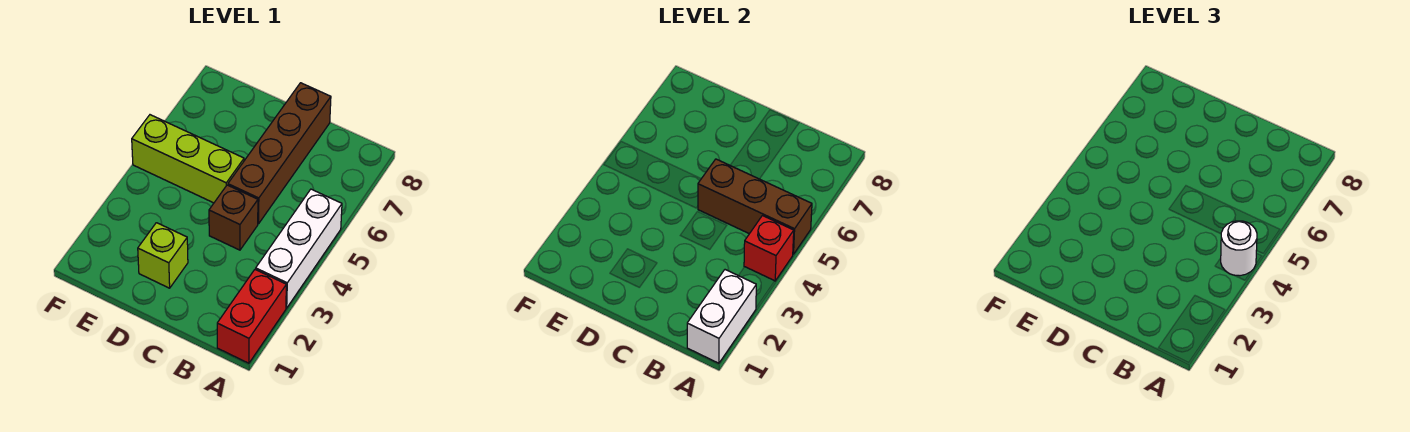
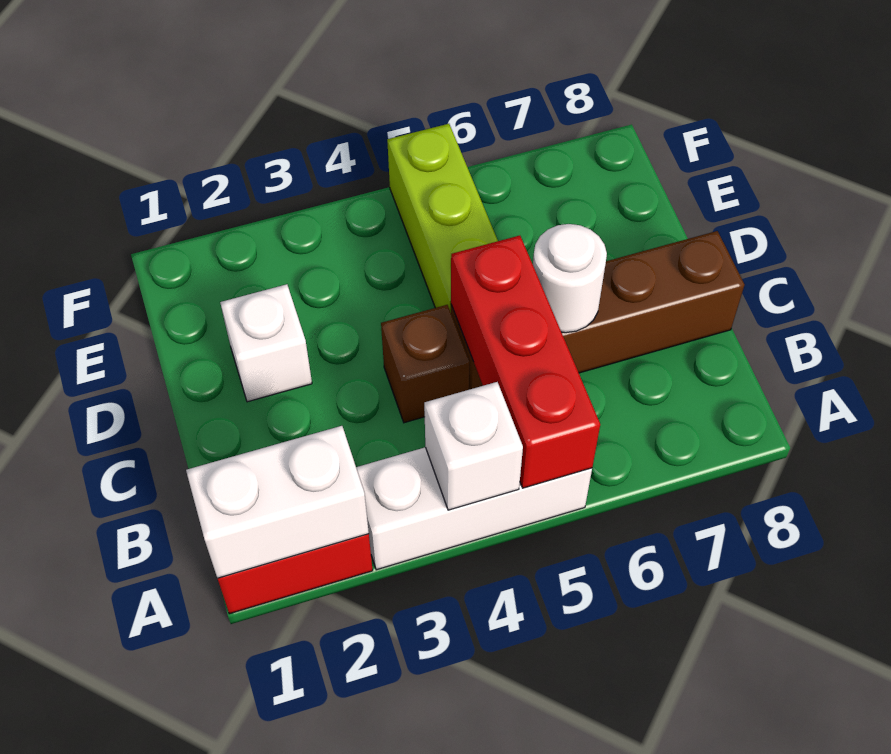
red brick A4 level 2 -> white brick A4 level 2
white round brick A4 level 3 -> white round brick C6 level 2
brown brick A5:C5 level 2 -> red brick A5:C5 level 2
lime brick D2 level 1 -> white brick D2 level 1

